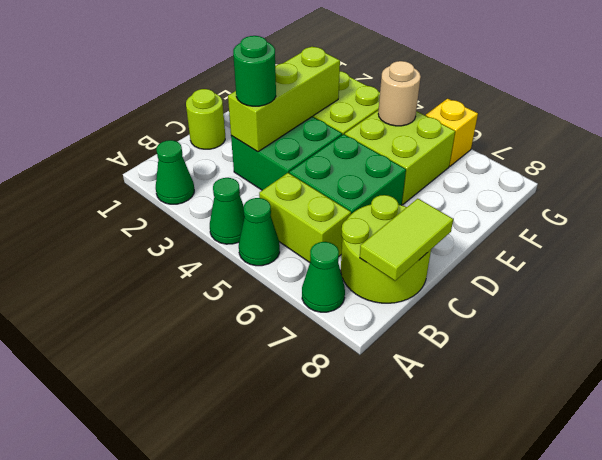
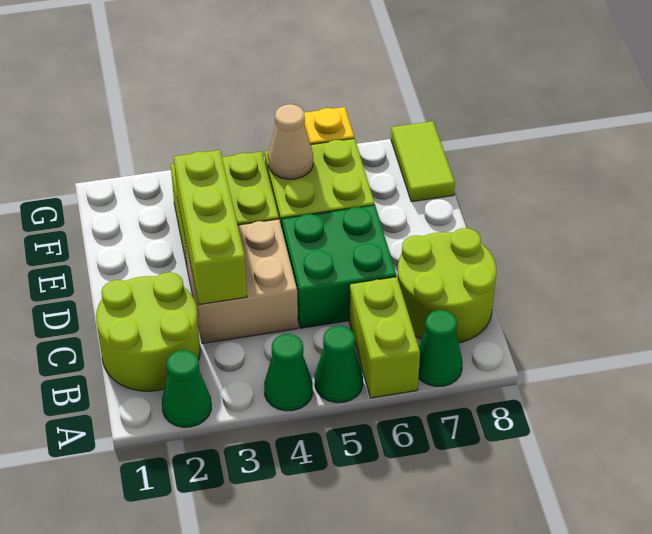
lime brick B5:B6 level 1 -> lime brick A6:B6 level 1
lime tile B8:C8 level 2 -> lime tile F8:G8 level 1
lime round brick C1 level 1 -> lime round brick B1:C2 level 1
green brick C3:D4 level 1 -> tan brick C3:D4 level 1
green round brick C3 level 3 -> none
tan round brick F5 level 2 -> tan cone F5 level 2

